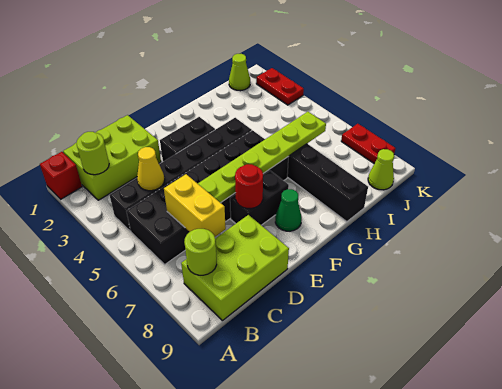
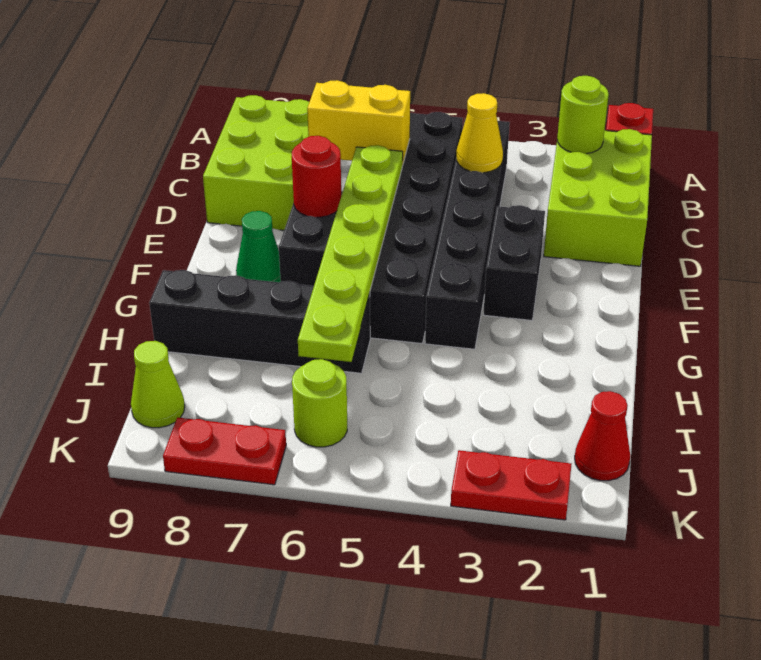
lime round brick B8 level 2 -> lime round brick J6 level 1
lime cone J1 level 1 -> red cone J1 level 1

